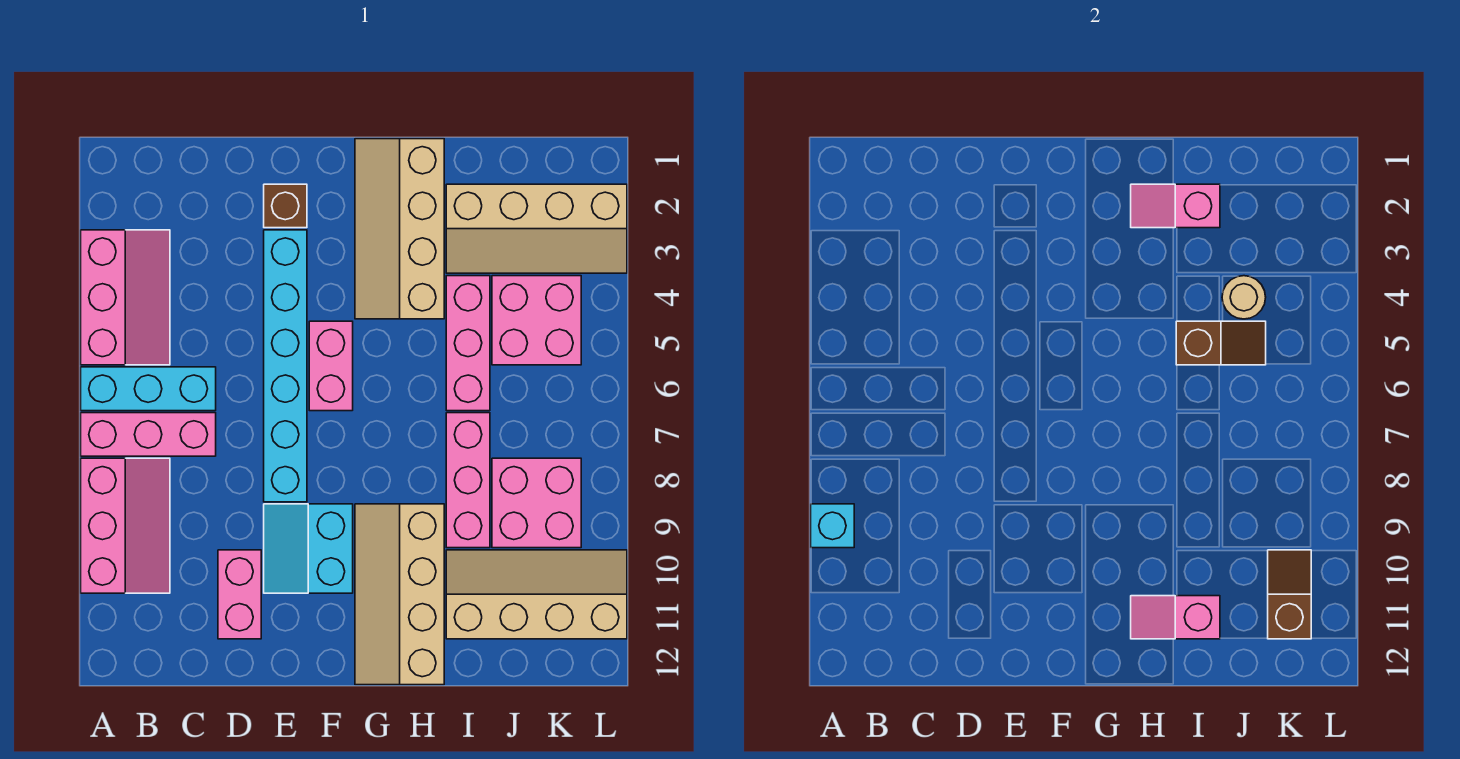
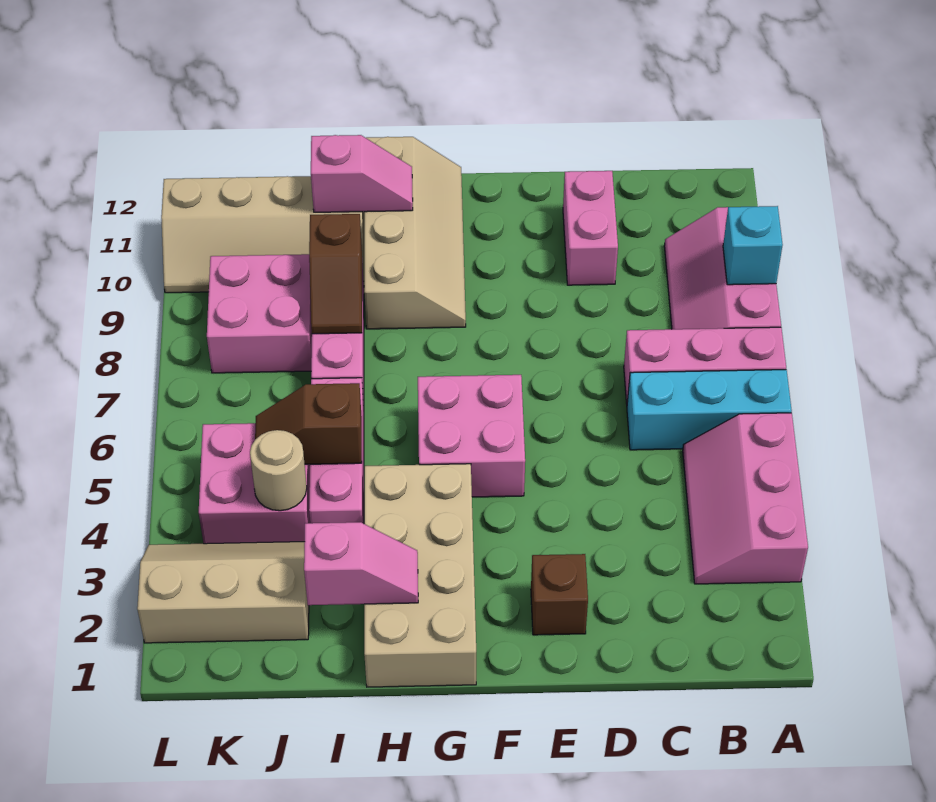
cyan brick E3:E8 level 1 -> none
cyan slope E9:F10 level 1 top F -> none
pink brick F5:F6 level 1 -> pink brick F5:G6 level 1
tan slope G1:H4 level 1 top H -> tan brick G1:H4 level 1
tan slope I2:L3 level 1 top 2 -> tan slope J2:L3 level 1 top 2
brown slope K10:K11 level 2 top 11 -> brown slope I8:I9 level 2 top 9

